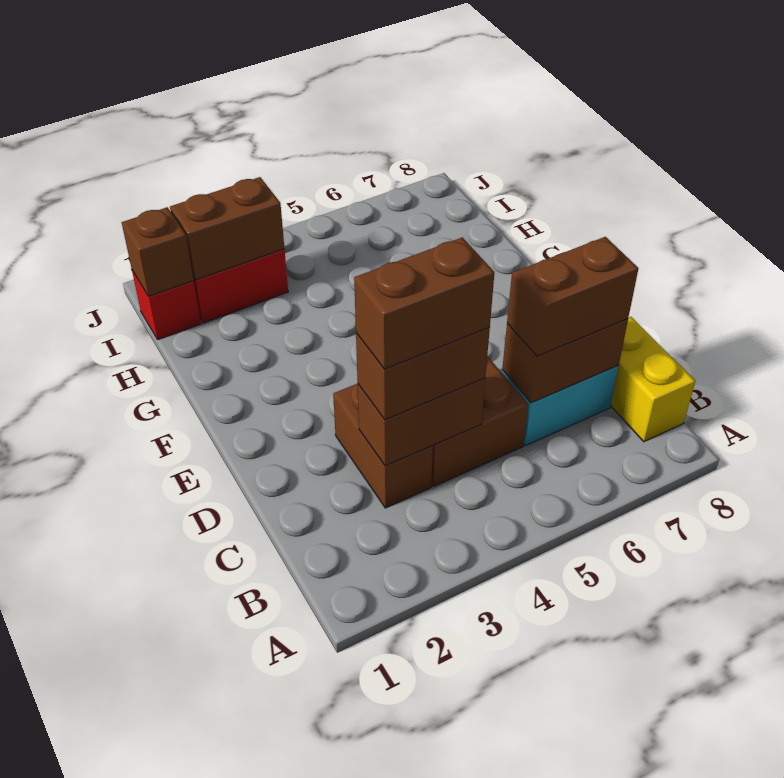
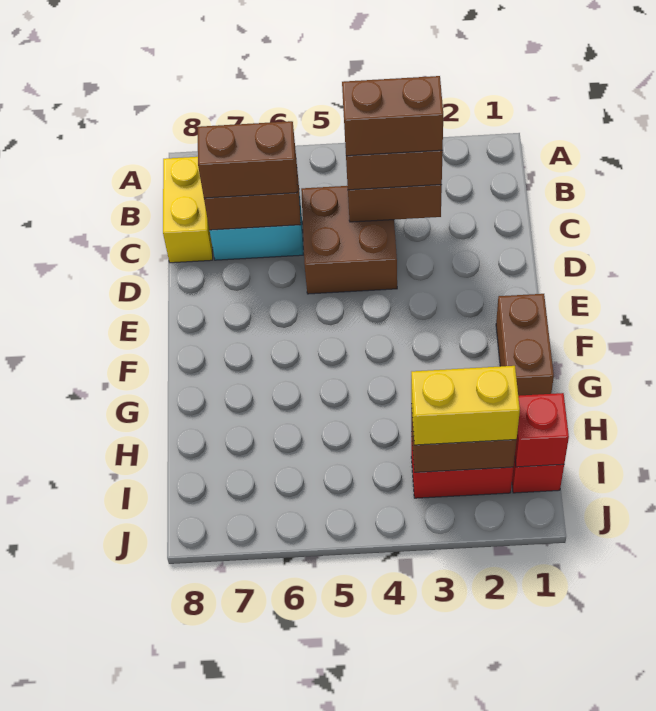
brown brick C3:D3 level 1 -> brown brick F1:G1 level 1
brown brick I1 level 2 -> red brick I1 level 2
none -> yellow brick I2:I3 level 3

